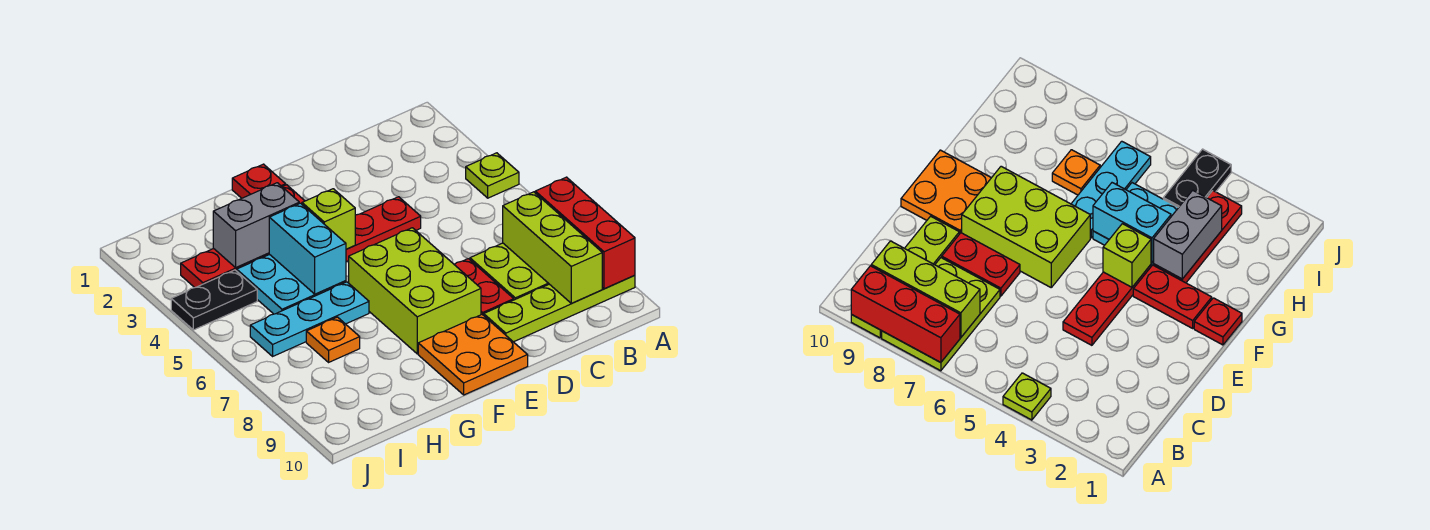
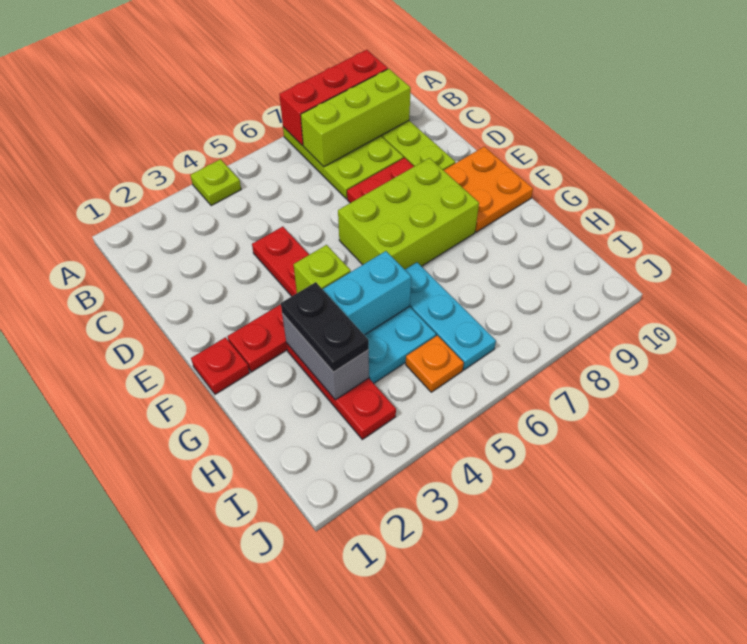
orange plate H7 level 1 -> orange plate I5 level 1
black plate I4:J4 level 1 -> black plate G3:H3 level 3

